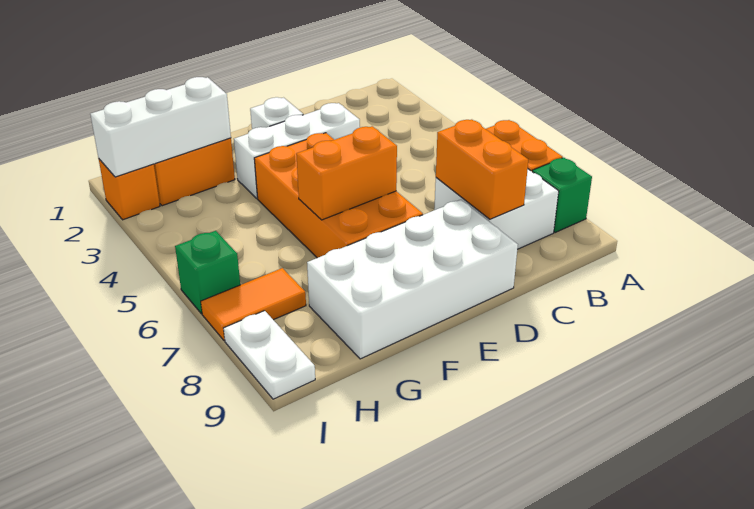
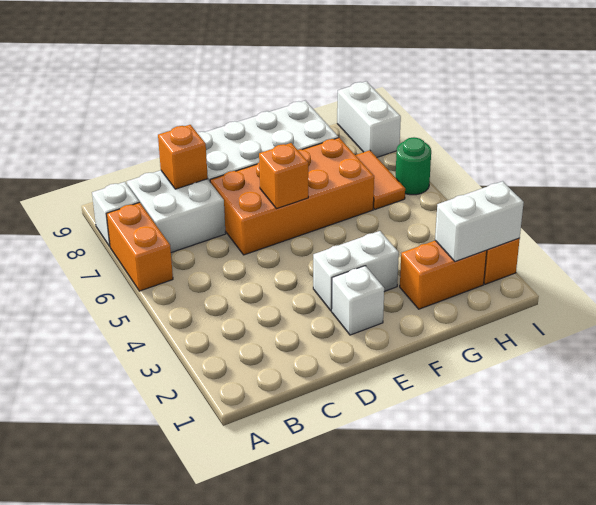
green brick A8 level 1 -> white brick A8 level 1
orange brick C7:C8 level 2 -> orange brick C8 level 2
white brick D3:F3 level 1 -> white brick E3:F3 level 1
orange brick E4:F7 level 1 -> orange brick D6:G7 level 1
orange brick E6:F6 level 2 -> orange brick E6 level 2
white brick G2:I2 level 2 -> white brick H2:I2 level 2
orange tile H7:I7 level 1 -> orange tile H6:H7 level 1
green brick I6 level 1 -> green round brick I6 level 1
white plate I8:I9 level 1 -> white brick I8:I9 level 1

